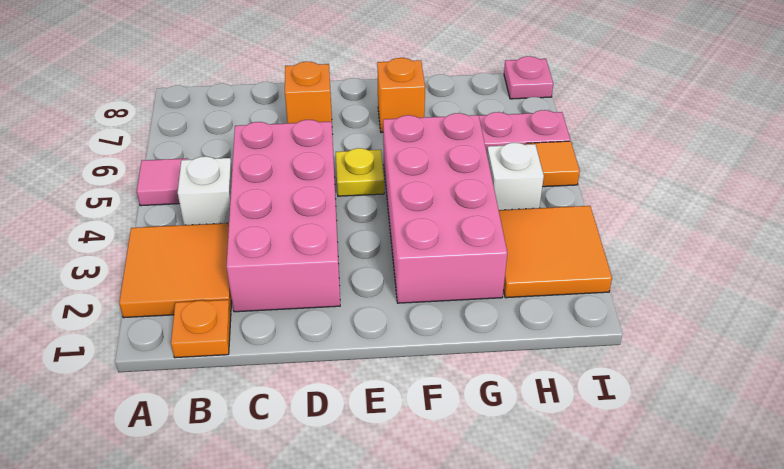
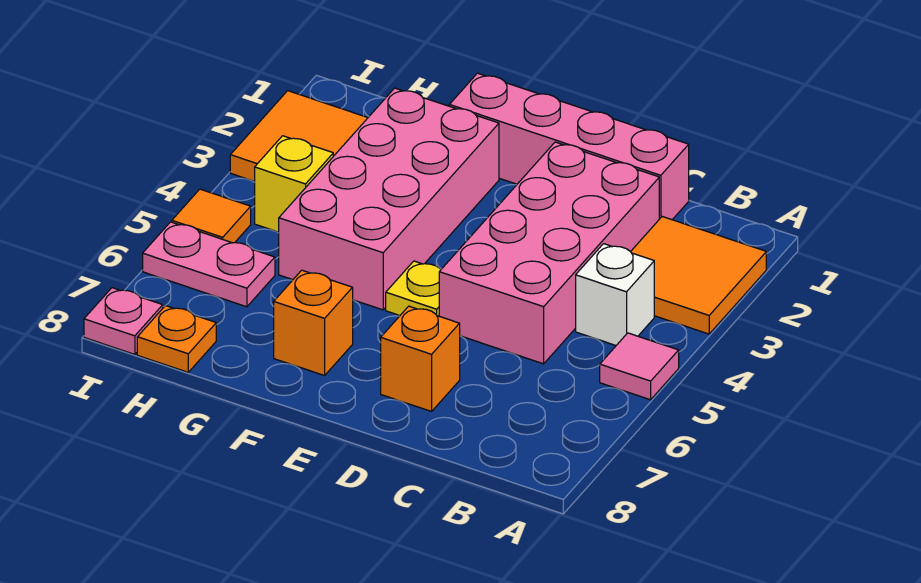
orange plate B1 level 1 -> orange plate H8 level 1
none -> pink brick C1:F1 level 1
white brick H4 level 1 -> yellow brick H4 level 1

